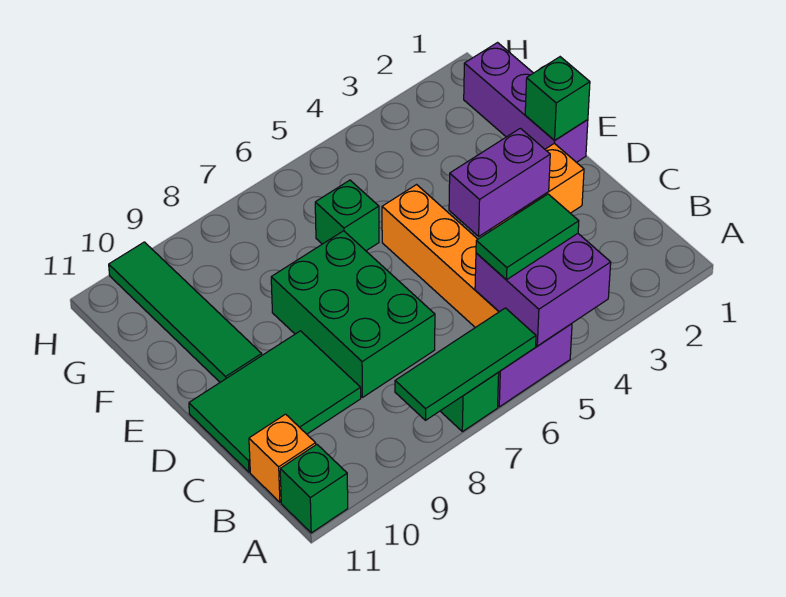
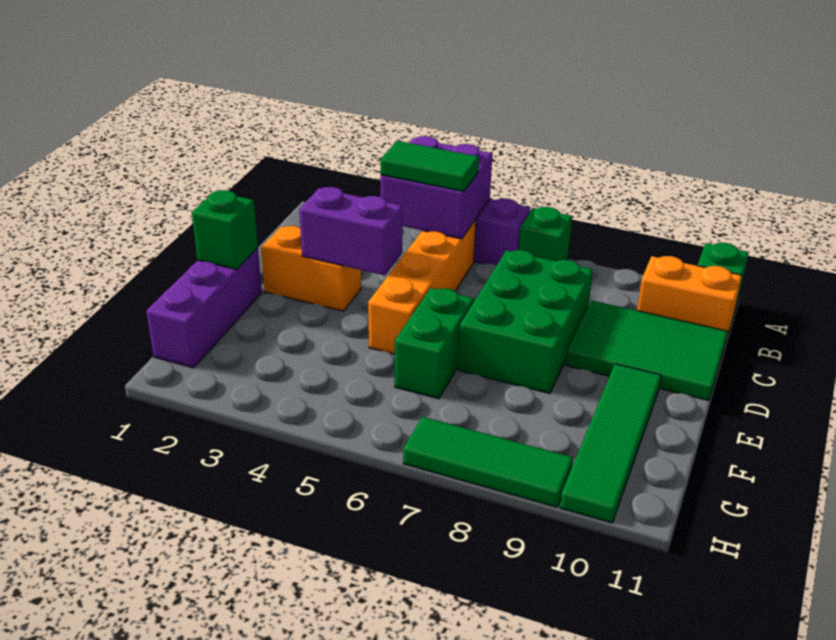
green tile A6:A8 level 2 -> green tile H7:H9 level 1
orange brick B11 level 1 -> orange brick B10:B11 level 1
green brick F6 level 1 -> green brick E6:F6 level 1

